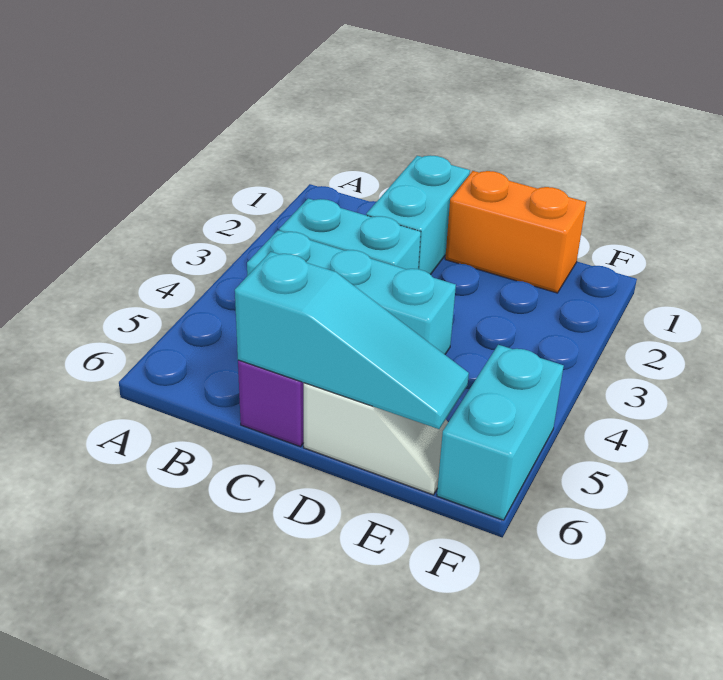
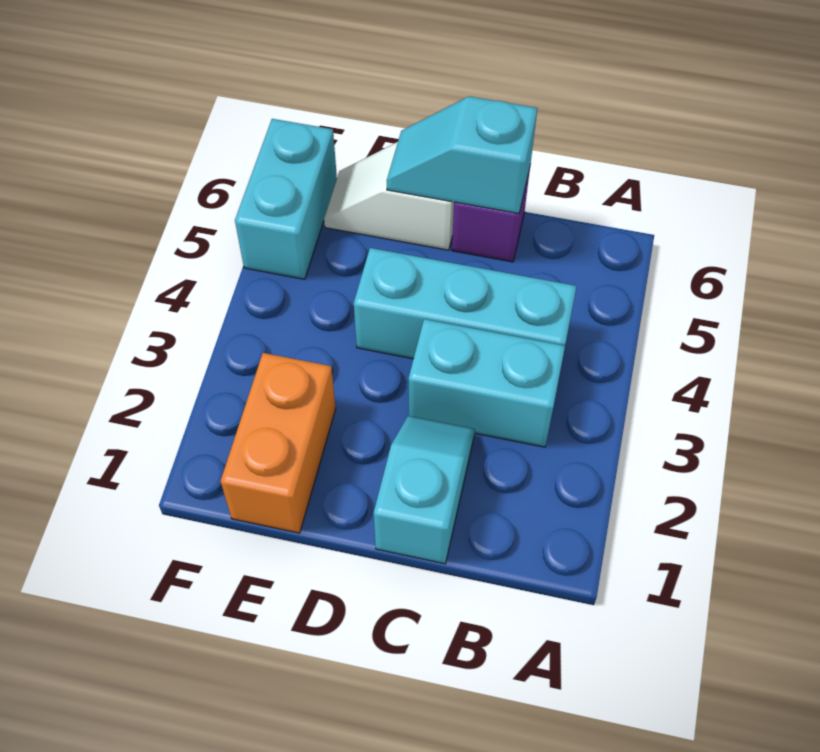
cyan brick C1:C2 level 1 -> cyan slope C1:C2 level 1 top 1
cyan slope C6:E6 level 2 top C -> cyan slope C6:D6 level 2 top C
orange brick D1:E1 level 1 -> orange brick E1:E2 level 1

